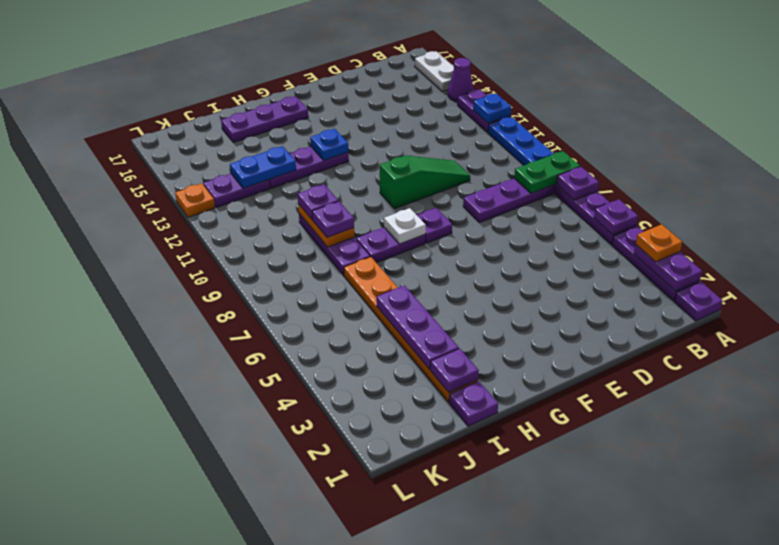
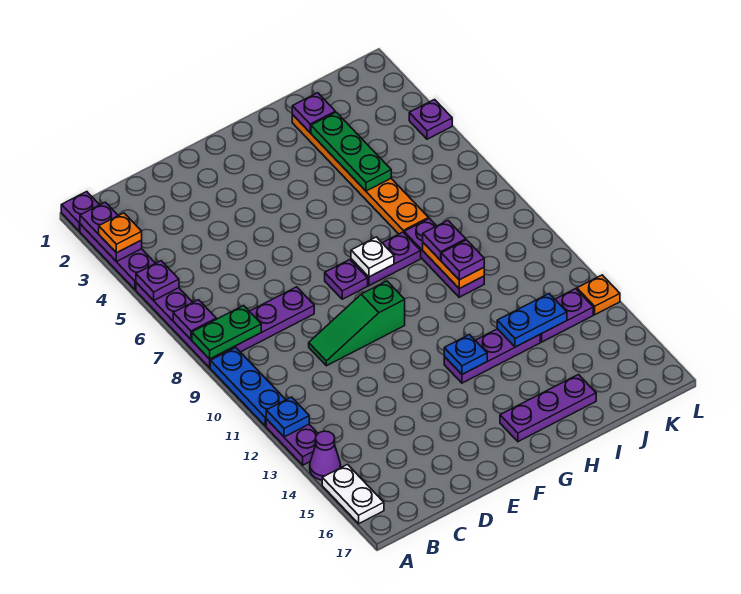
purple plate I1 level 1 -> purple plate L4 level 1
purple plate I3:I5 level 2 -> green plate I3:I5 level 2

